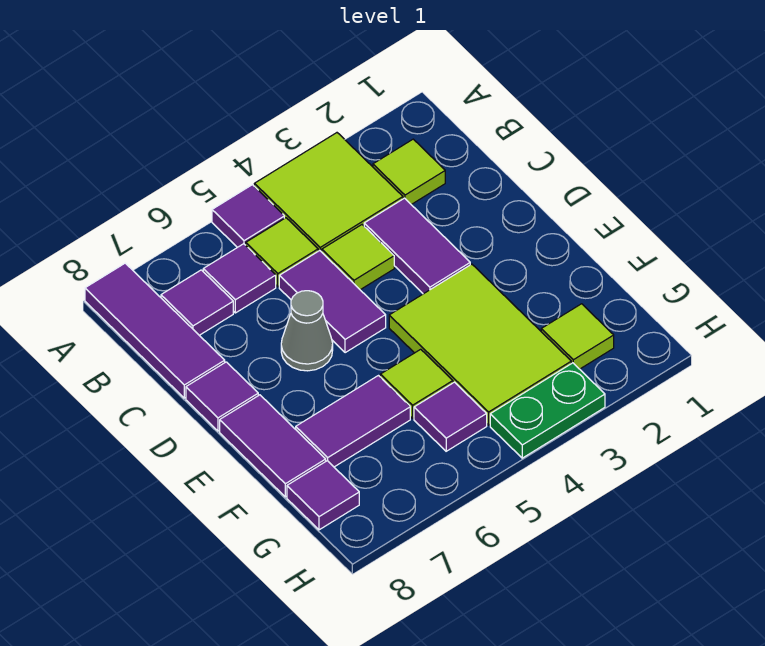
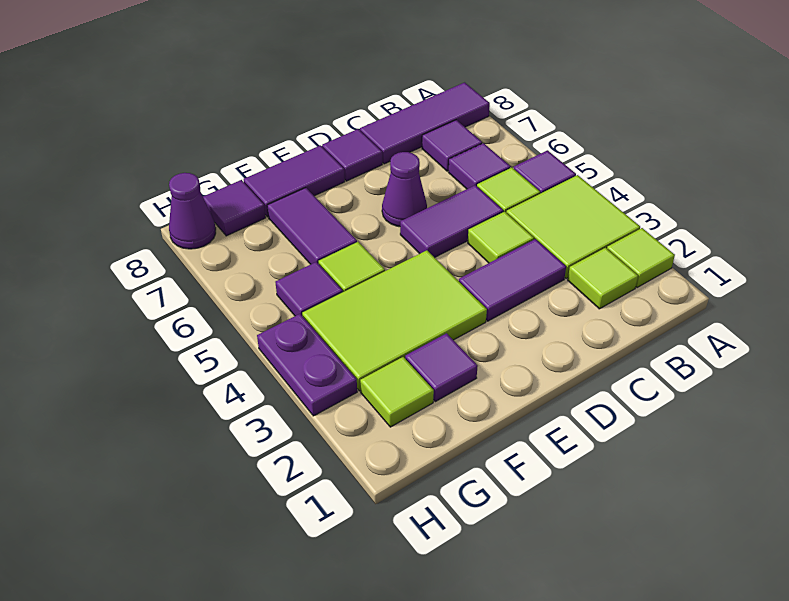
none -> lime tile A2 level 1
grey cone D6 level 1 -> purple cone D6 level 1
none -> purple tile F2 level 1
green plate H3:H4 level 1 -> purple plate H3:H4 level 1
none -> purple cone H8 level 1

